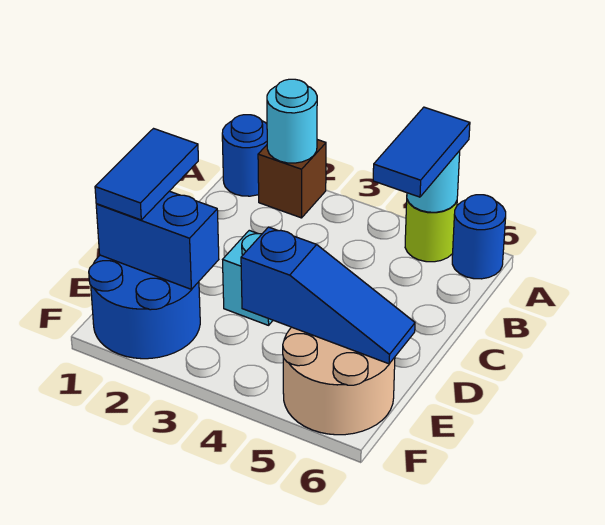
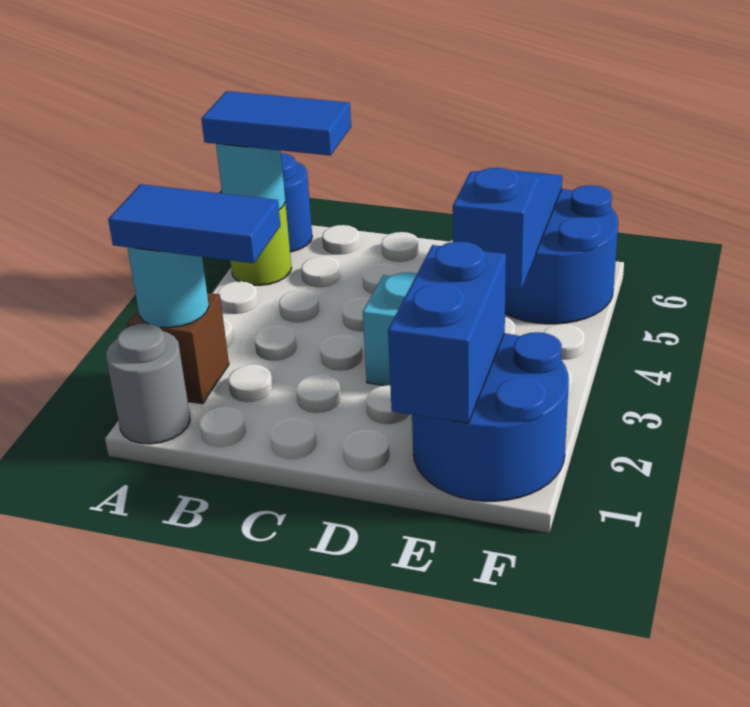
blue round brick A1 level 1 -> grey round brick A1 level 1
blue tile D1:E1 level 3 -> blue tile A2:B2 level 3
tan round brick E5:F6 level 1 -> blue round brick E5:F6 level 1

